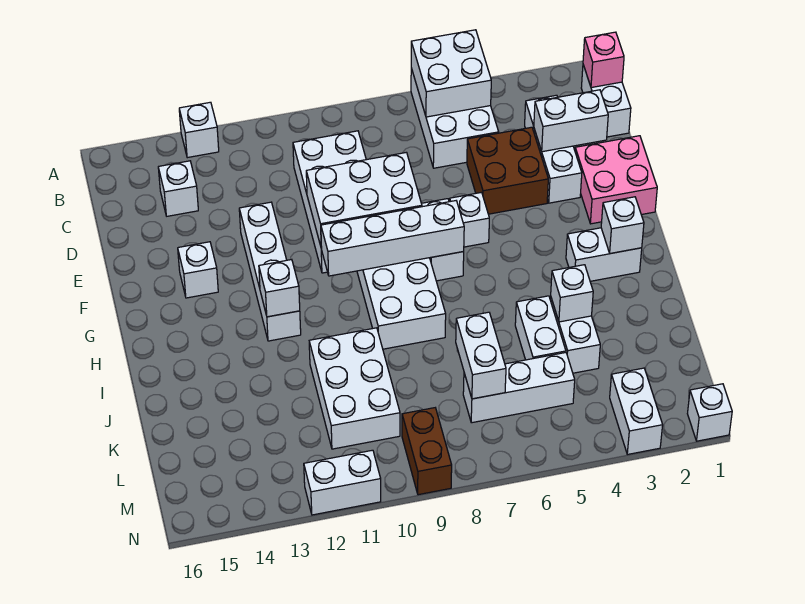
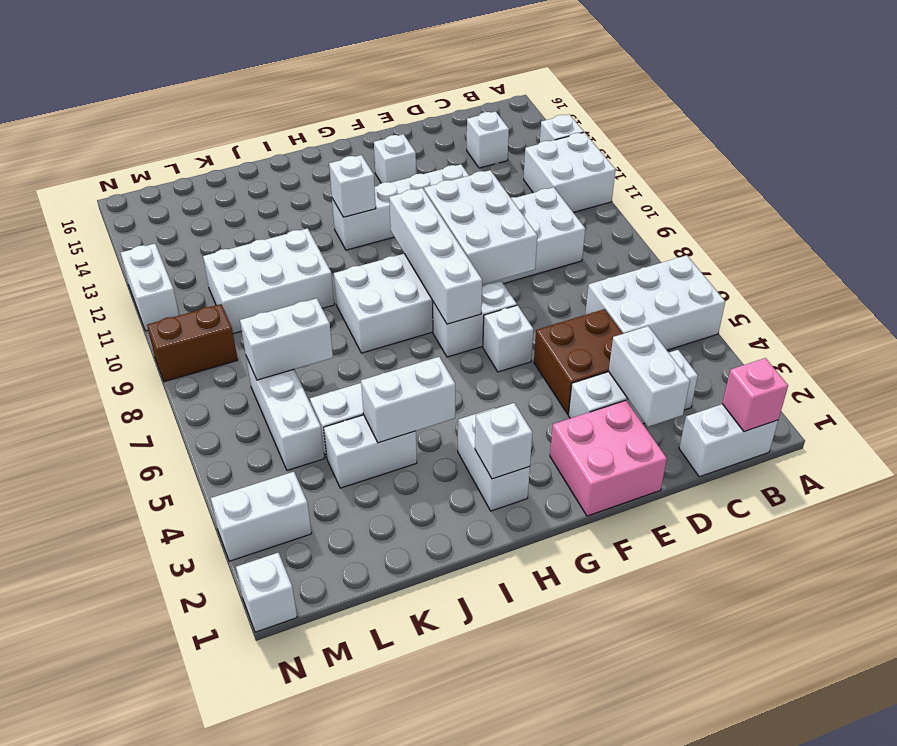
white brick A5:B6 level 2 -> white brick A11:B12 level 1
white brick J4 level 2 -> white brick I4:J4 level 2

